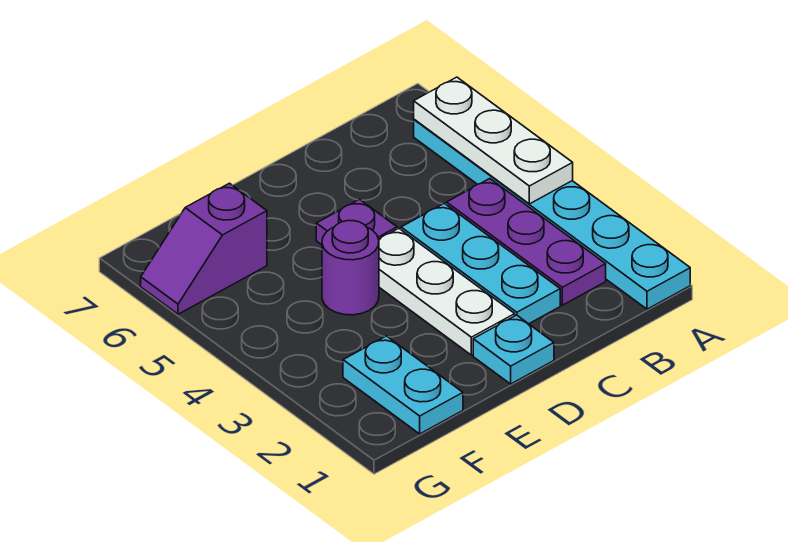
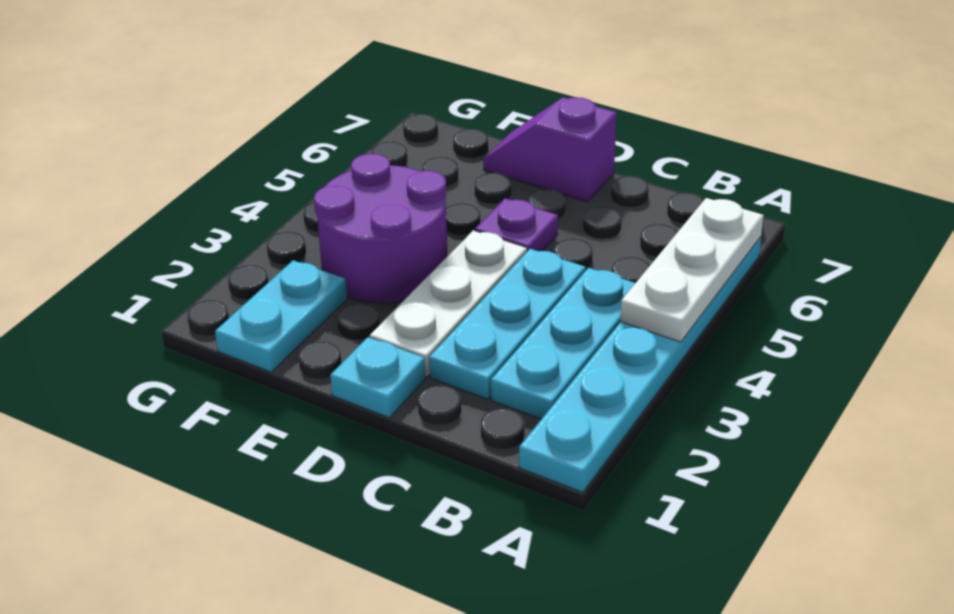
purple plate B2:B4 level 1 -> cyan plate B2:B4 level 1
purple round brick E4 level 1 -> purple round brick E3:F4 level 1
purple slope F6:G6 level 1 top F -> purple slope D7:E7 level 1 top D

